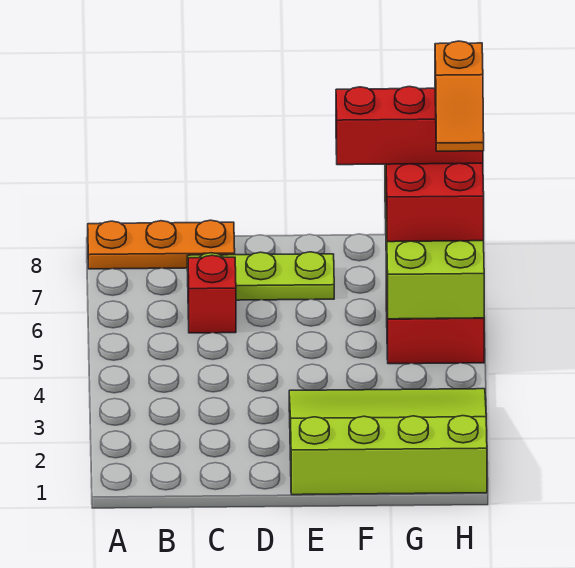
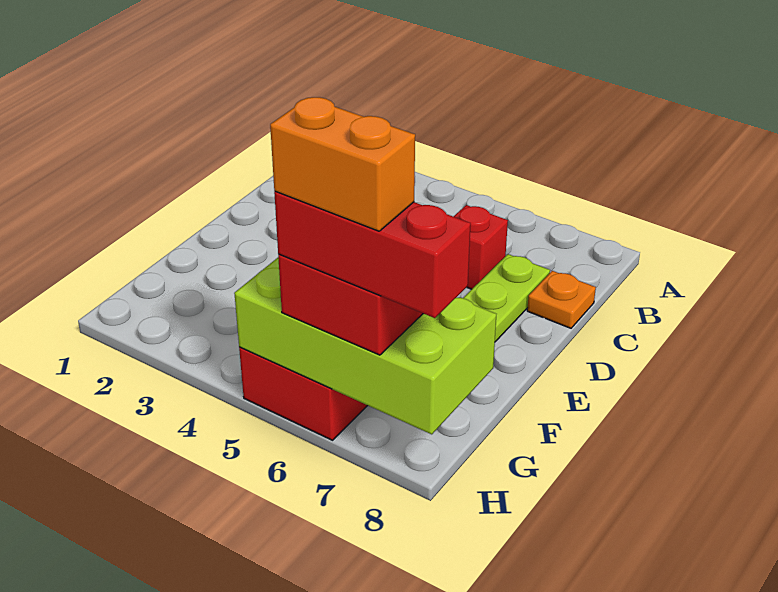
orange plate A8:C8 level 1 -> orange plate C8 level 1
lime slope E1:H3 level 1 top 1 -> none
red brick F7:H7 level 4 -> red brick H6:H8 level 4
orange slope H6:H7 level 5 top 7 -> orange brick H6:H7 level 5

